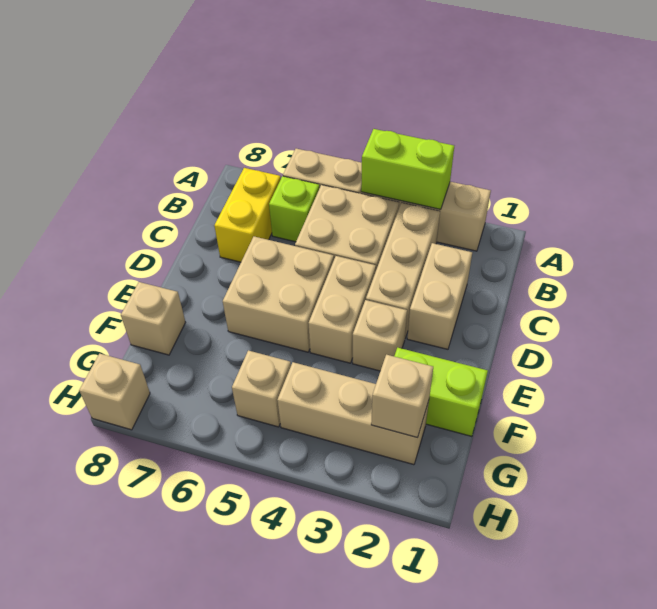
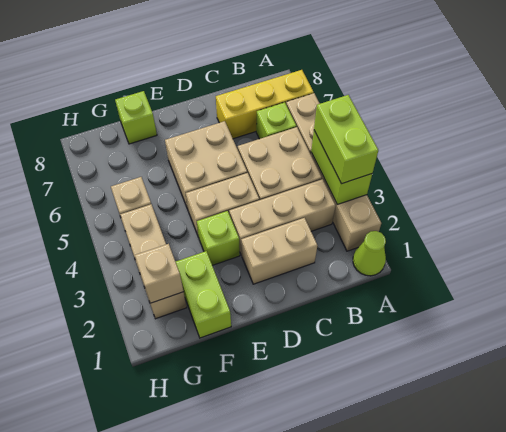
none -> lime cone A1 level 1
none -> lime brick A3:A4 level 3
yellow brick B7:C7 level 1 -> yellow brick A7:C7 level 1
tan brick E3 level 1 -> lime brick E3 level 1
tan brick F8 level 1 -> lime brick F8 level 1
tan brick H8 level 1 -> none

